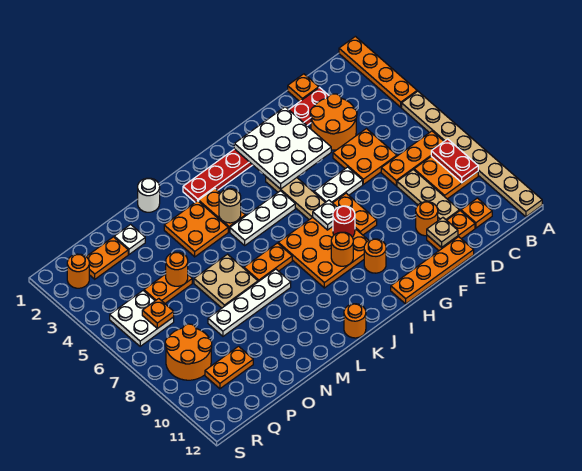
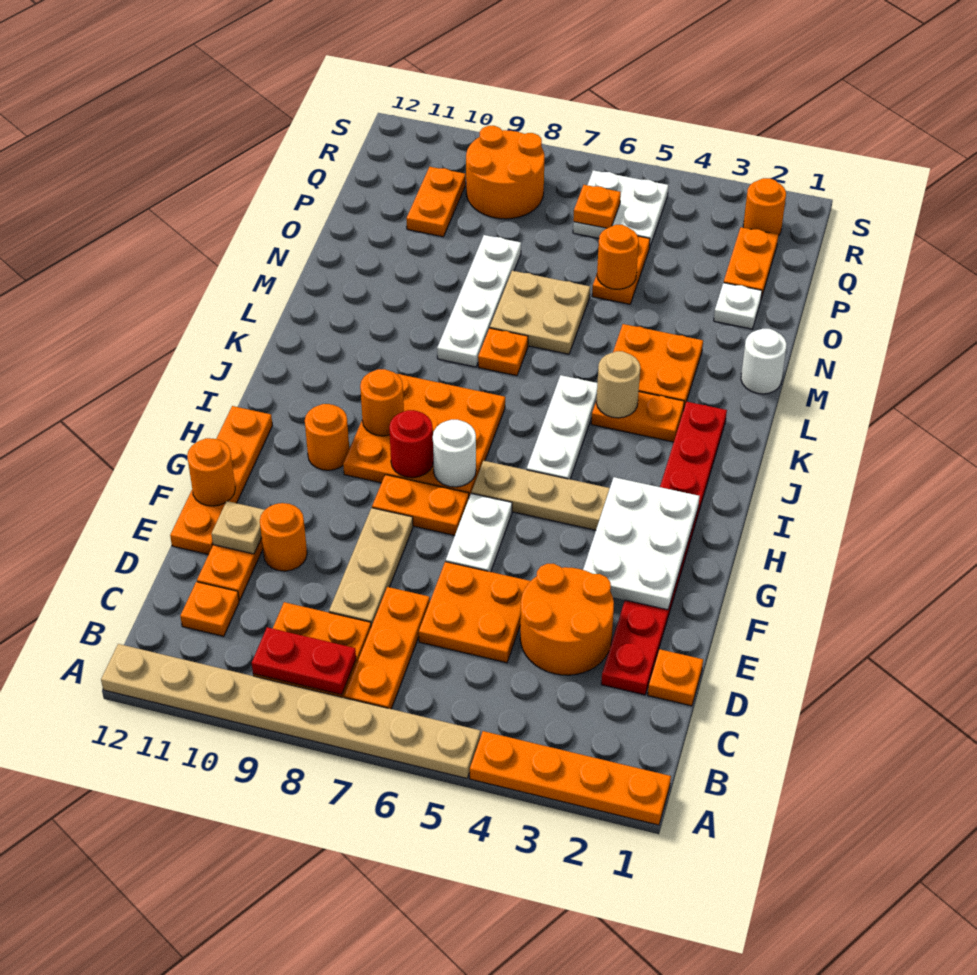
tan plate D8:D10 level 1 -> tan plate D8:F8 level 1
white plate F2:H4 level 2 -> white plate F2:H3 level 2
white plate H7 level 2 -> white round brick H7 level 2
orange plate K7:L7 level 1 -> orange plate L7 level 1
orange round brick K12 level 1 -> orange round brick F12 level 2

